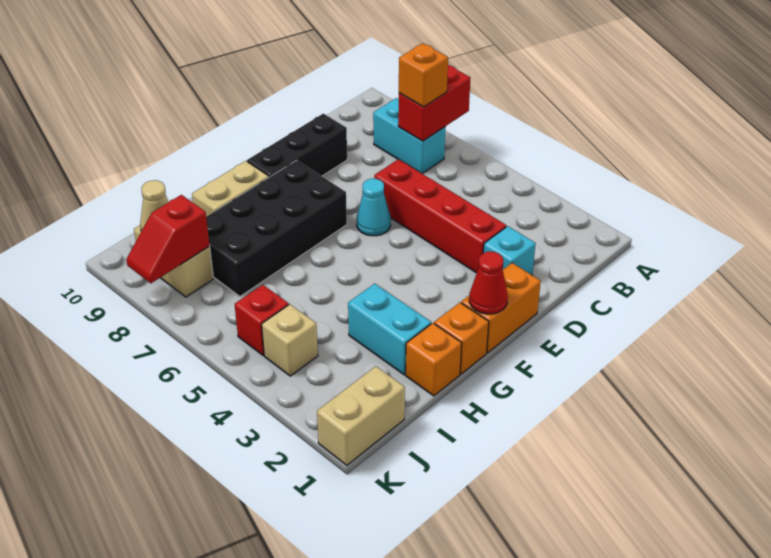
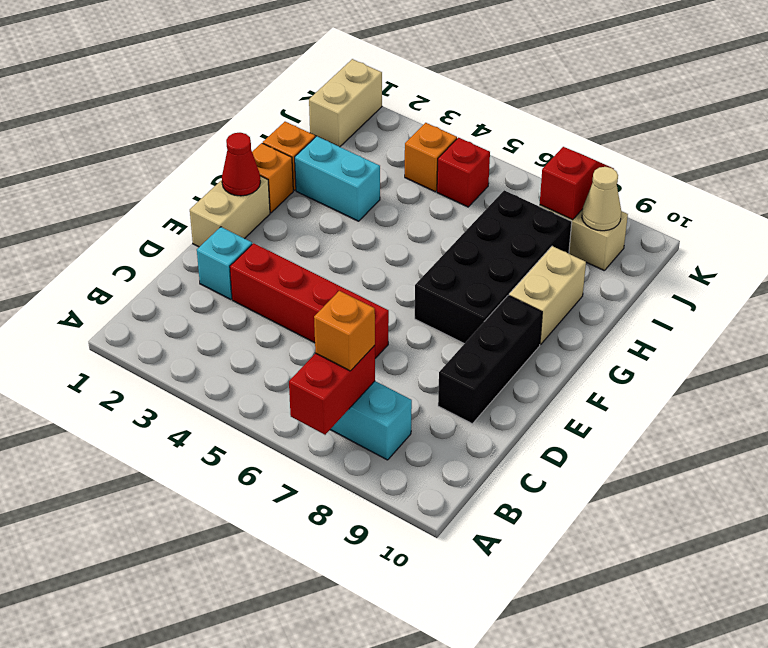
orange brick E1:F1 level 1 -> tan brick E1:F1 level 1
cyan cone E6 level 1 -> none
tan brick J4 level 1 -> orange brick J4 level 1

